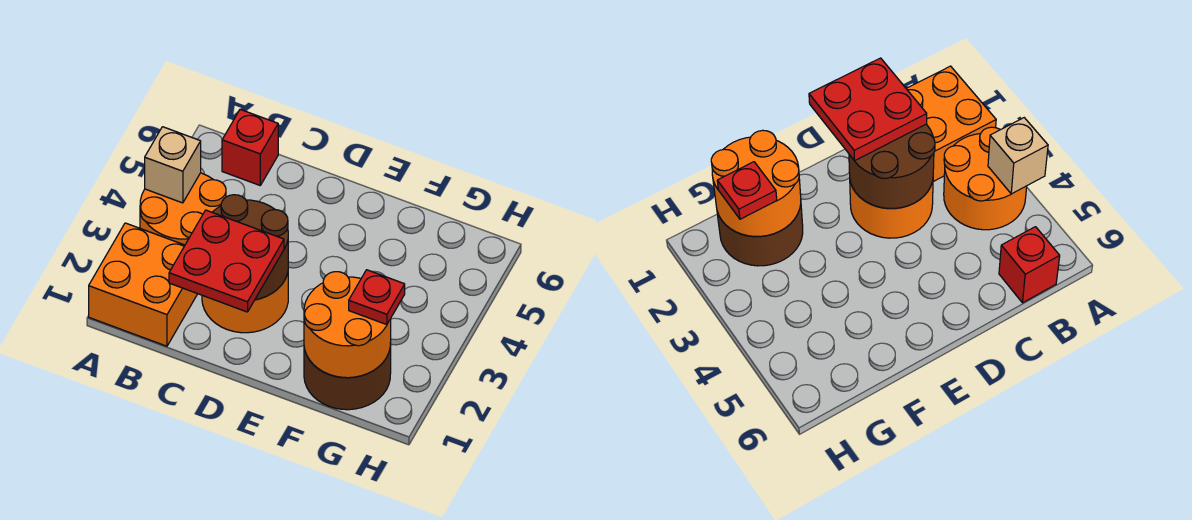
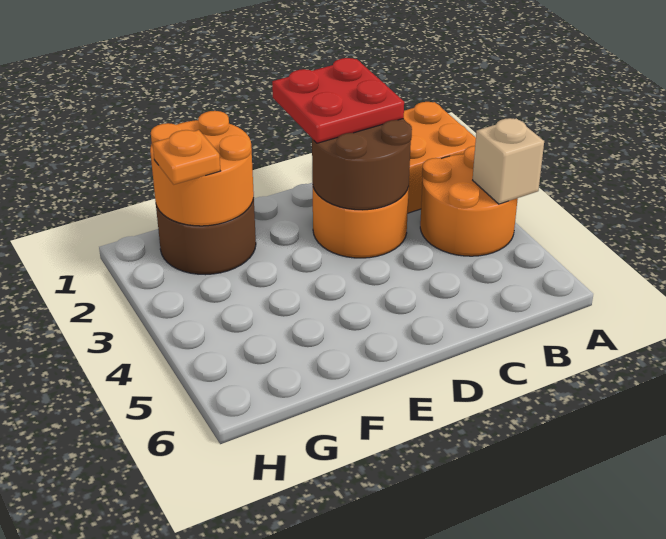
red brick B6 level 1 -> none
red plate G2 level 3 -> orange plate G2 level 3

